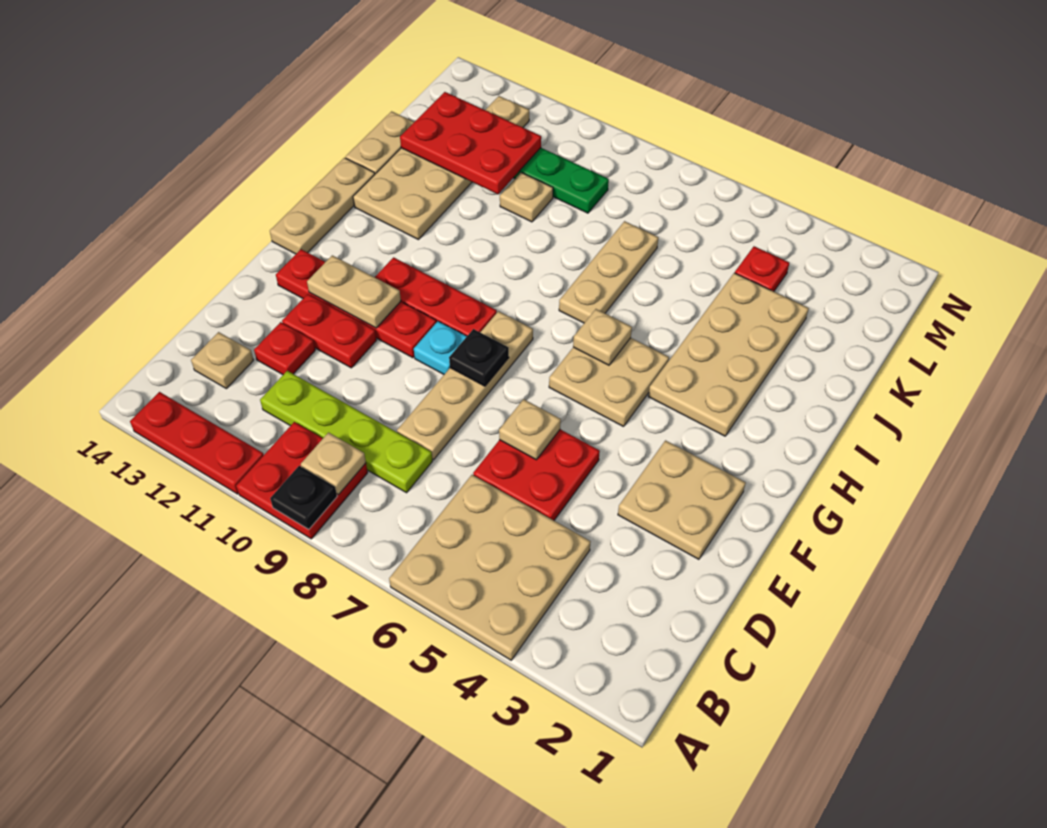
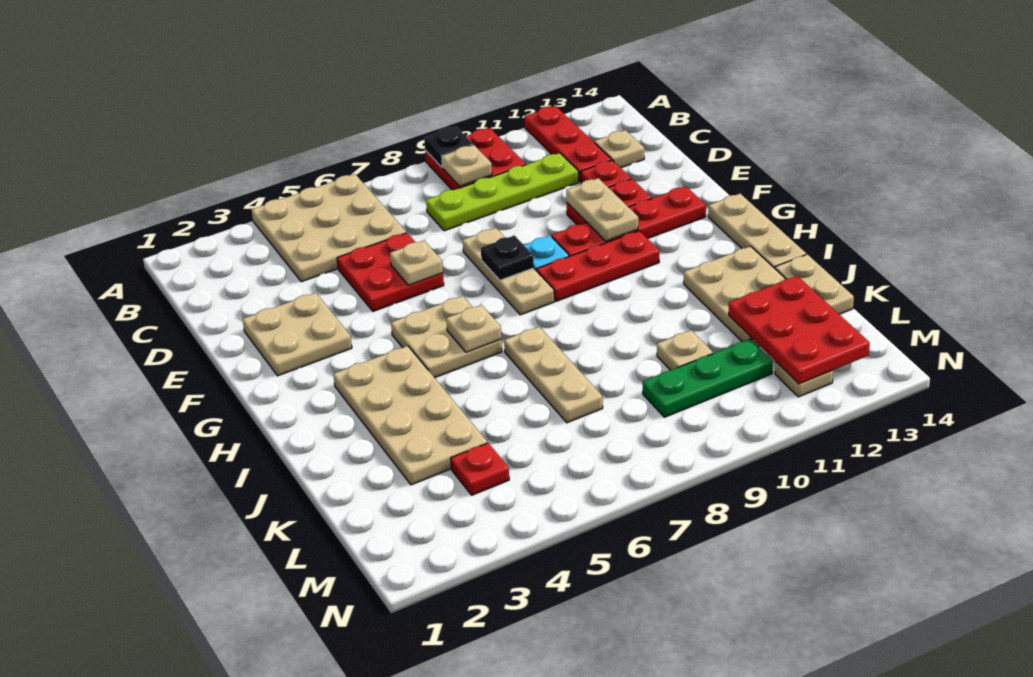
red plate A11:A13 level 1 -> red plate A12:C12 level 1
tan plate D8:G8 level 1 -> tan plate E8:G8 level 1
tan plate F11:F12 level 2 -> tan plate E11:F11 level 2
red plate K11:L13 level 2 -> red plate K12:M13 level 2

